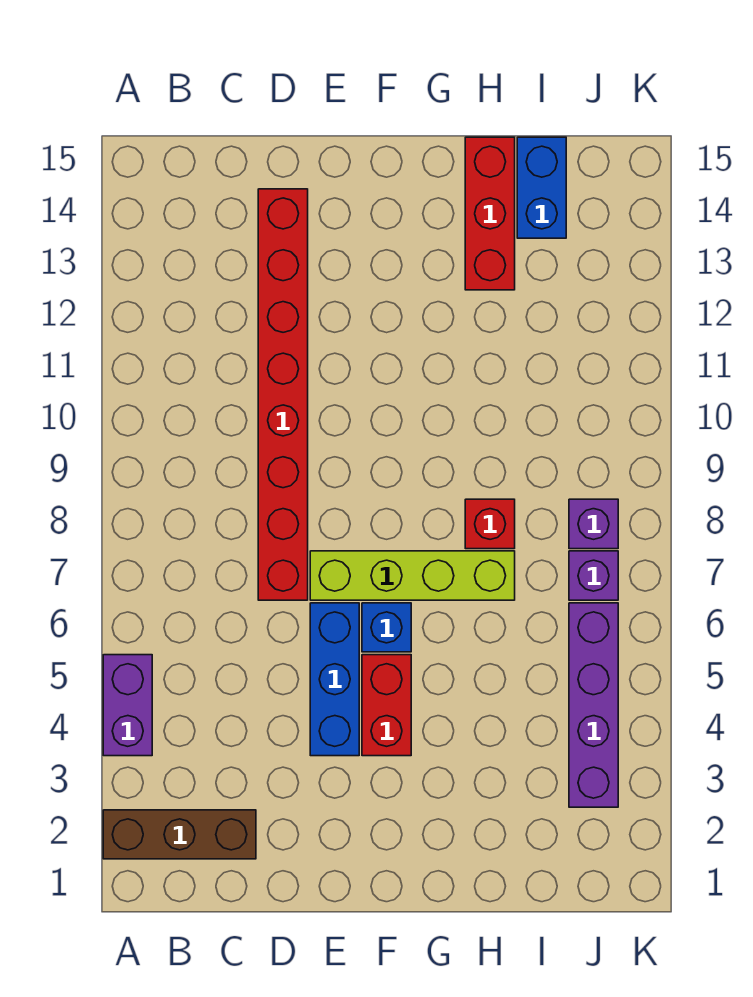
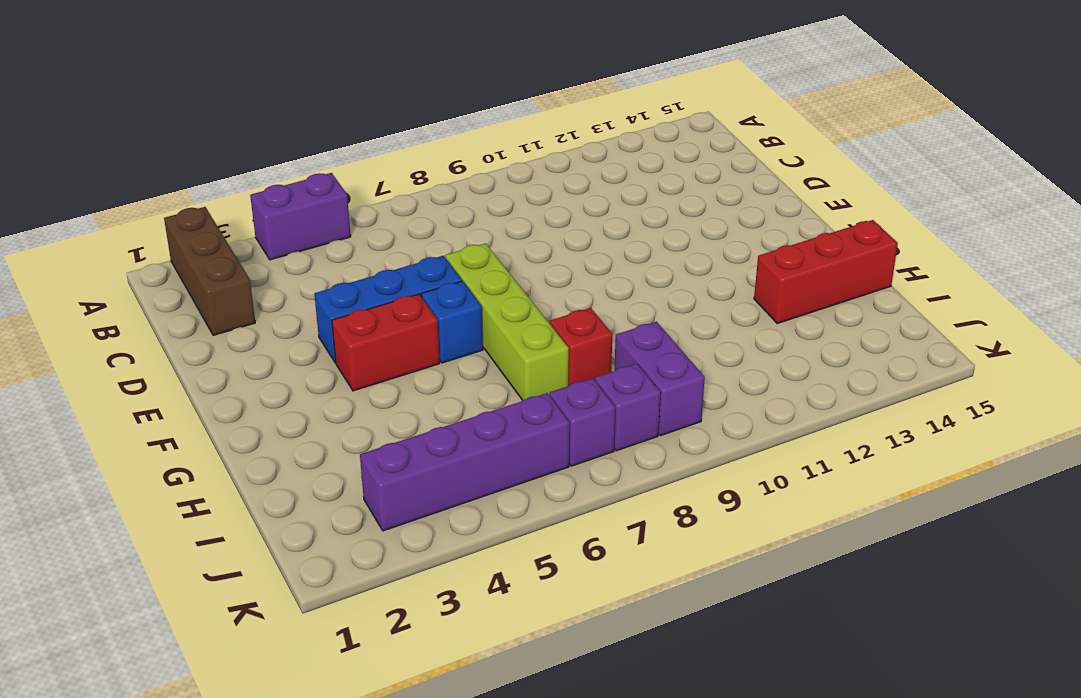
red brick D7:D14 level 1 -> none
none -> purple brick I9:J9 level 1
blue brick I14:I15 level 1 -> none

